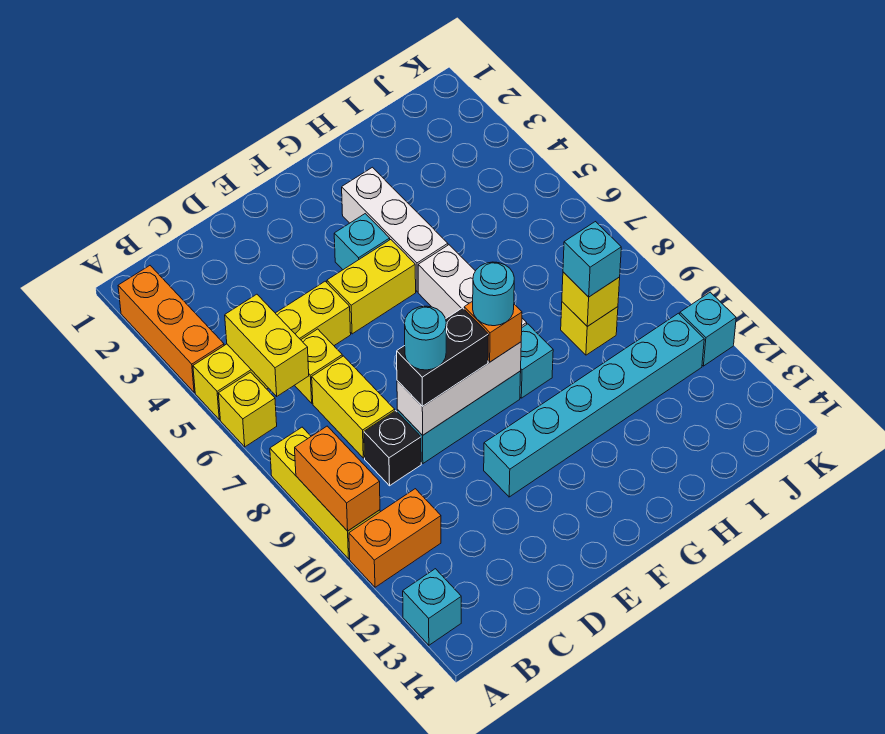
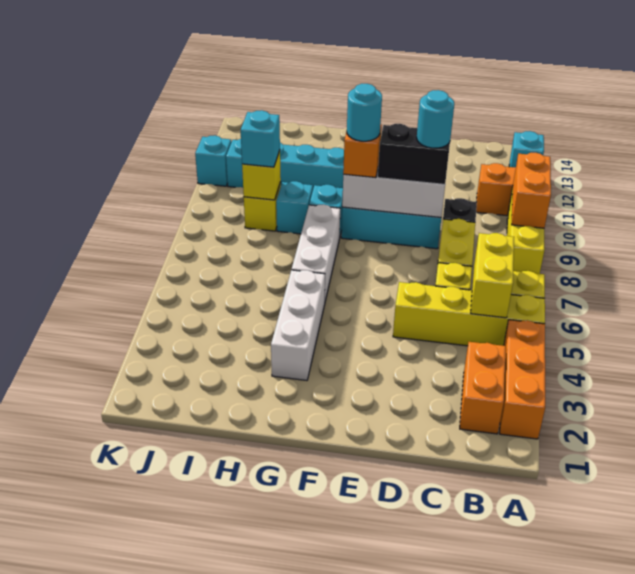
none -> orange brick B2:B3 level 1
yellow brick E5:F5 level 1 -> none
cyan brick F4 level 1 -> cyan brick H9 level 1

